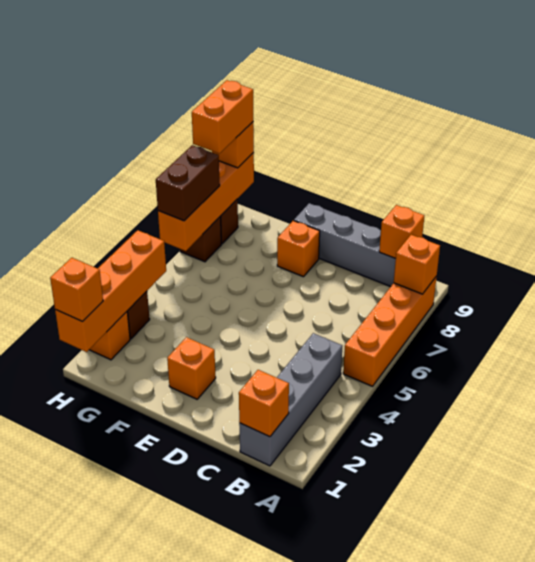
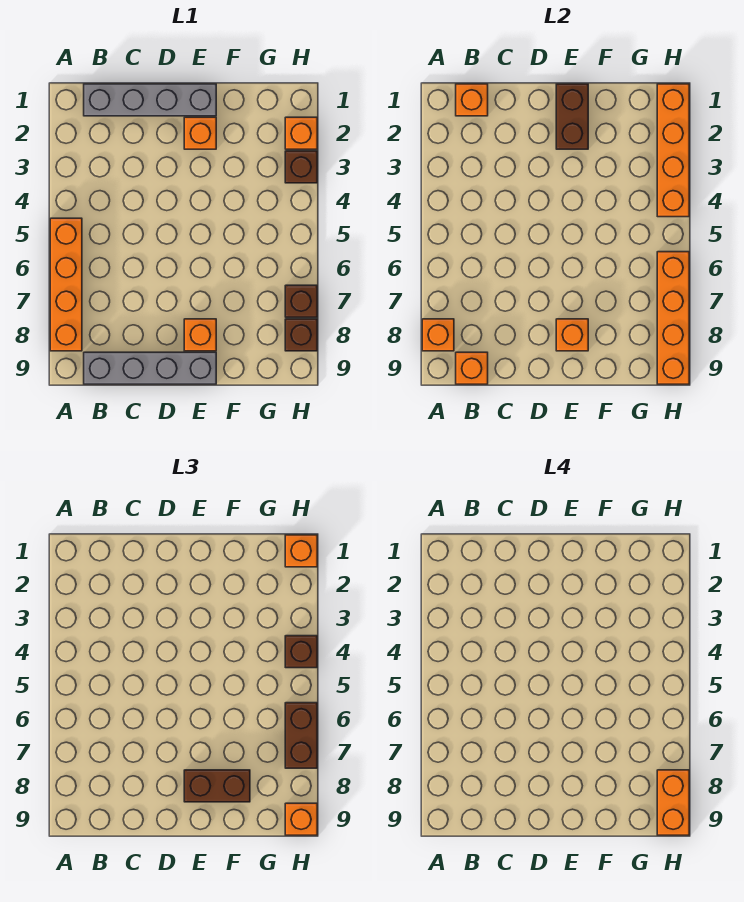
grey brick B1:B4 level 1 -> grey brick B1:E1 level 1
none -> brown brick E1:E2 level 2
none -> orange brick E8 level 2
none -> brown brick E8:F8 level 3
none -> brown brick H4 level 3

